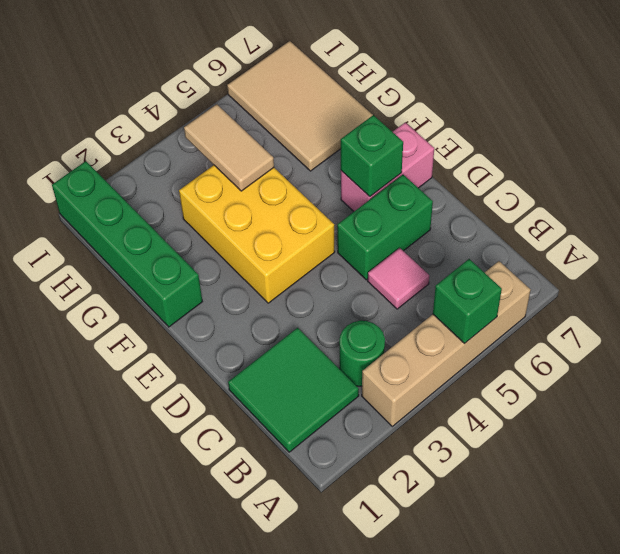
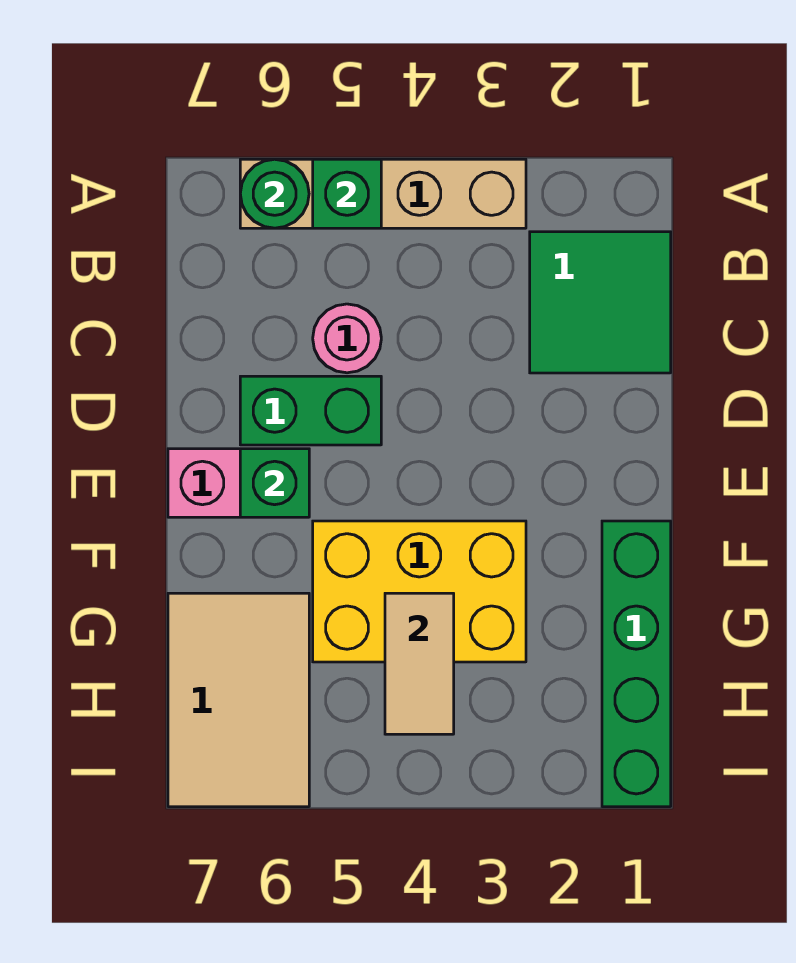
green round brick B3 level 1 -> green round brick A6 level 2
pink tile C5 level 1 -> pink round brick C5 level 1
yellow brick E3:G4 level 1 -> yellow brick F3:G5 level 1

